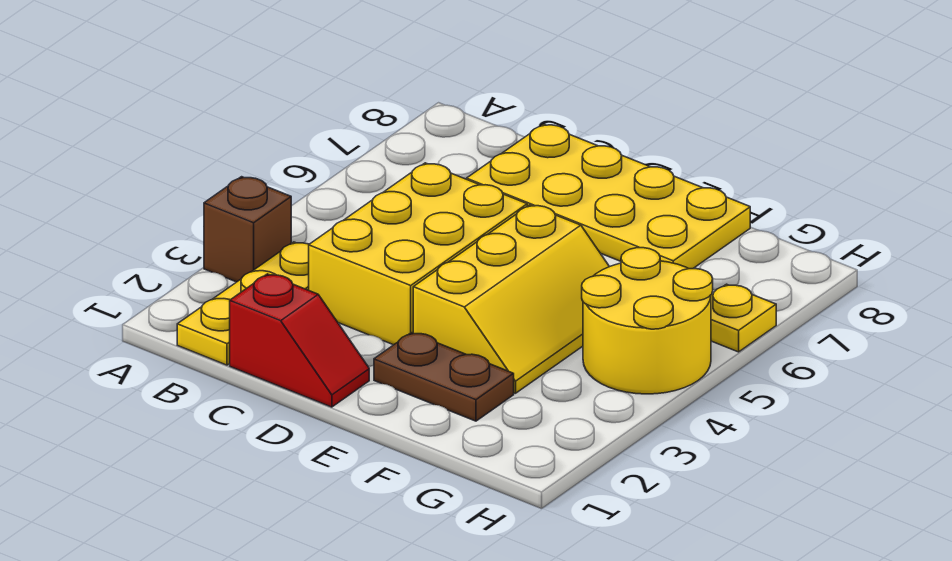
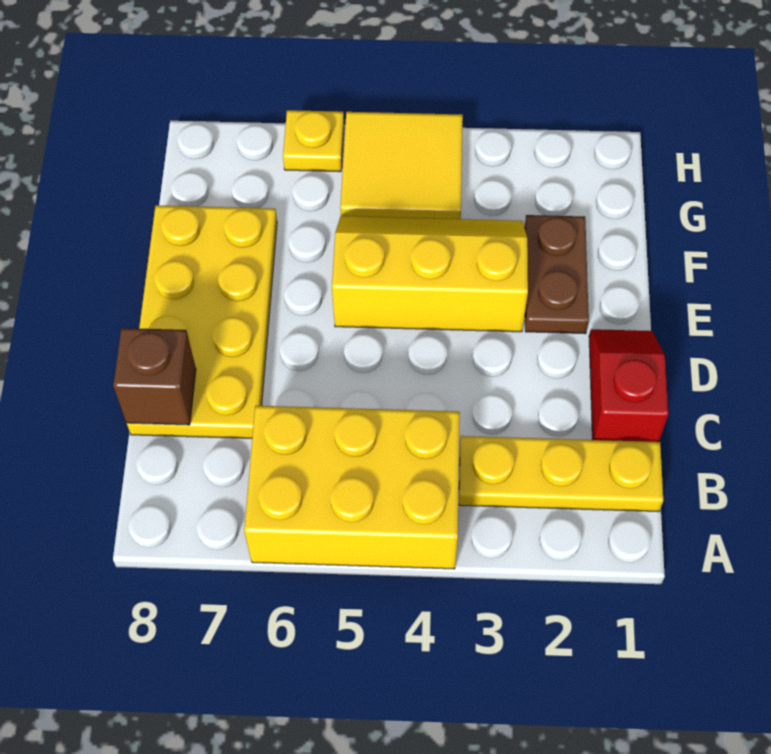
brown brick A3 level 1 -> brown brick C8 level 2
yellow brick C3:D5 level 1 -> yellow brick A4:B6 level 1
yellow round brick G4:H5 level 1 -> yellow tile G4:H5 level 1

